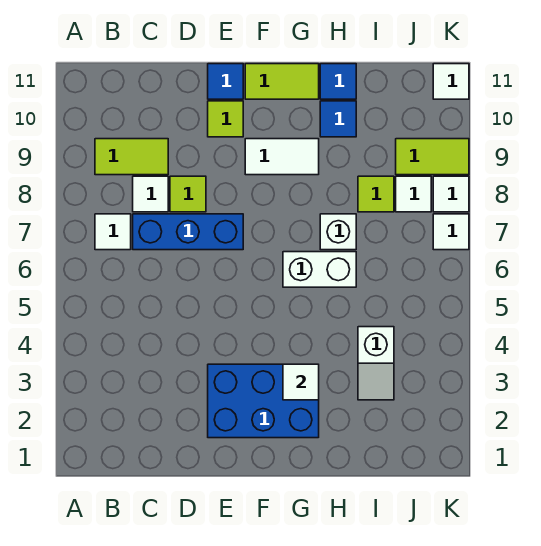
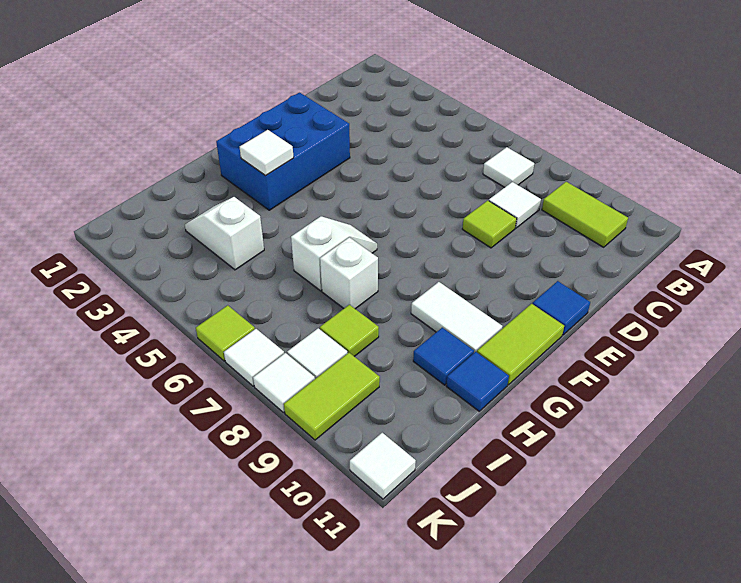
lime tile B9:C9 level 1 -> lime tile B9:B10 level 1
blue brick C7:E7 level 1 -> none
lime tile E10 level 1 -> lime tile K6 level 1
white tile F9:G9 level 1 -> white tile G9:G10 level 1
white brick G6:H6 level 1 -> white slope G6:H6 level 1 top H

